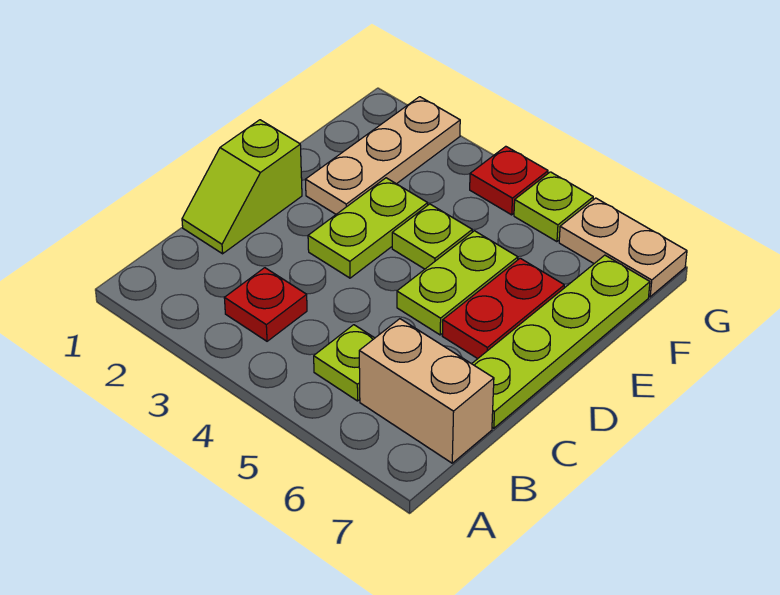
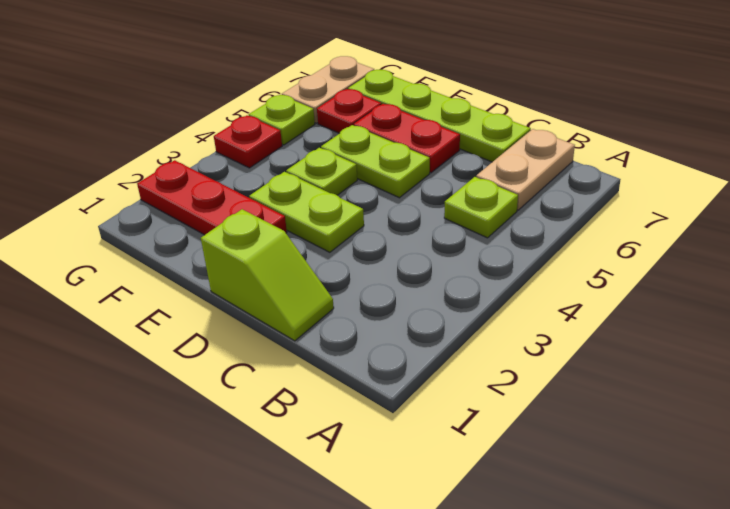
red plate B3 level 1 -> red plate F6 level 1
tan brick B6:B7 level 1 -> tan plate B6:B7 level 1
tan plate E2:G2 level 1 -> red plate E2:G2 level 1

